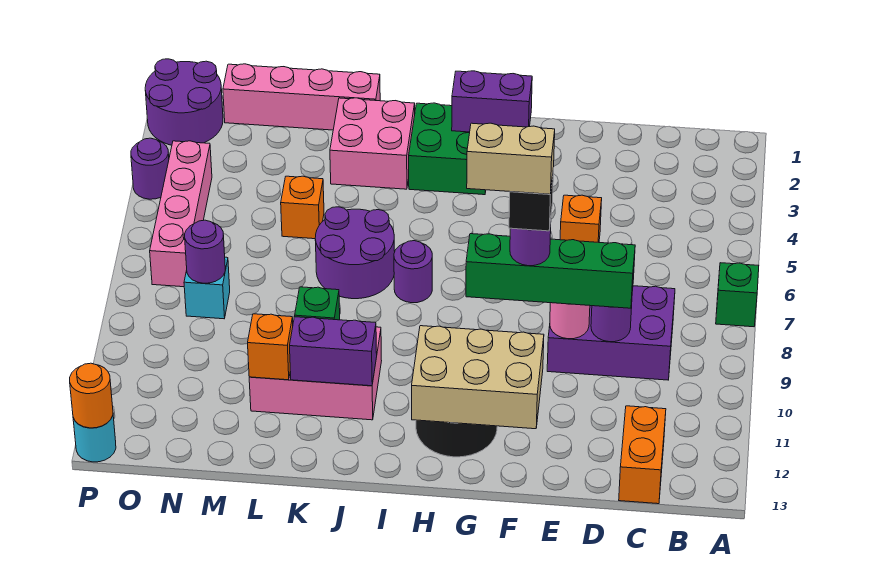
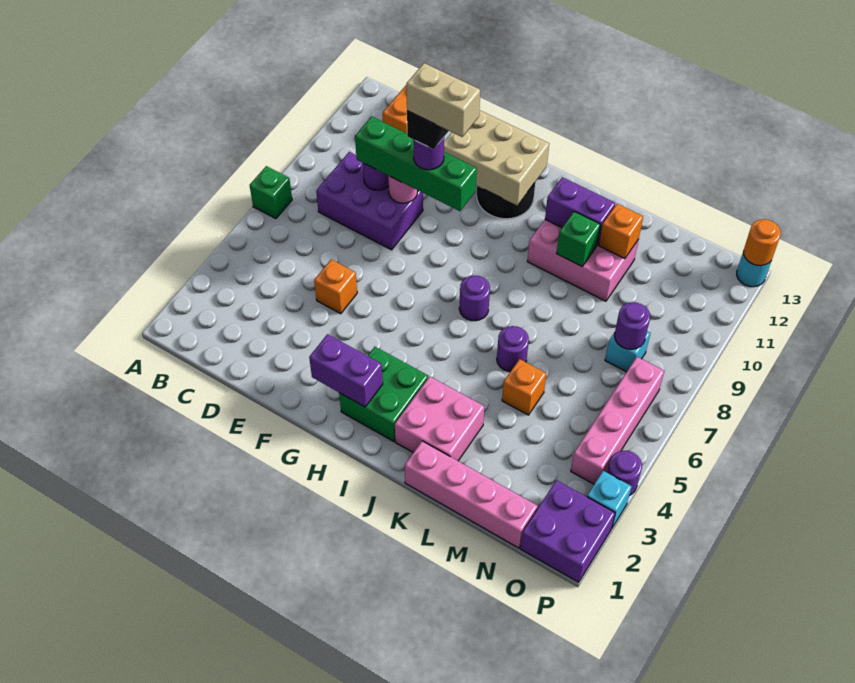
purple round brick J6:K7 level 1 -> purple round brick K6 level 1
purple round brick O1:P2 level 1 -> purple brick O1:P2 level 1
none -> cyan brick P3 level 1

